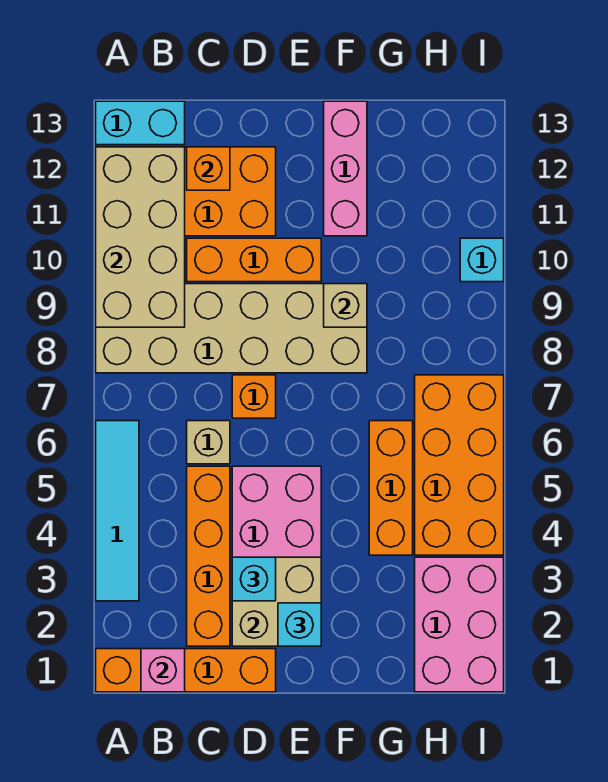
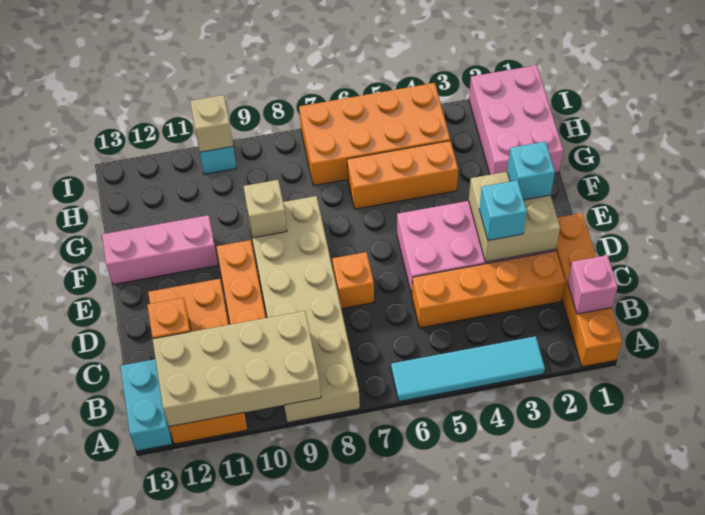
tan brick C6 level 1 -> tan brick I10 level 2
pink brick H1:I3 level 1 -> pink brick G1:I2 level 1

